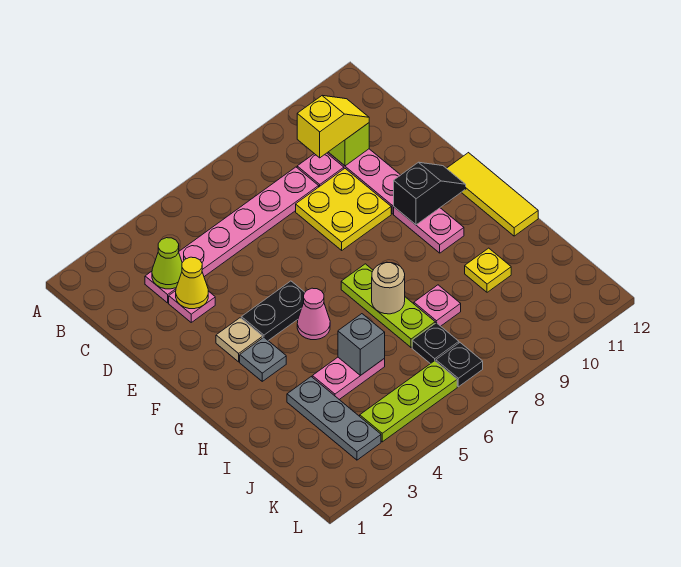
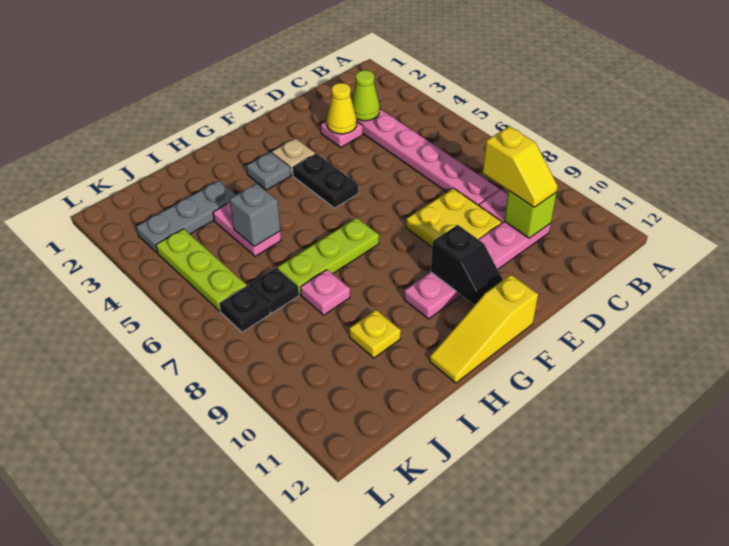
yellow tile F12:H12 level 1 -> yellow slope F12:H12 level 1 top F
pink cone G5 level 1 -> none
tan round brick H7 level 2 -> none

